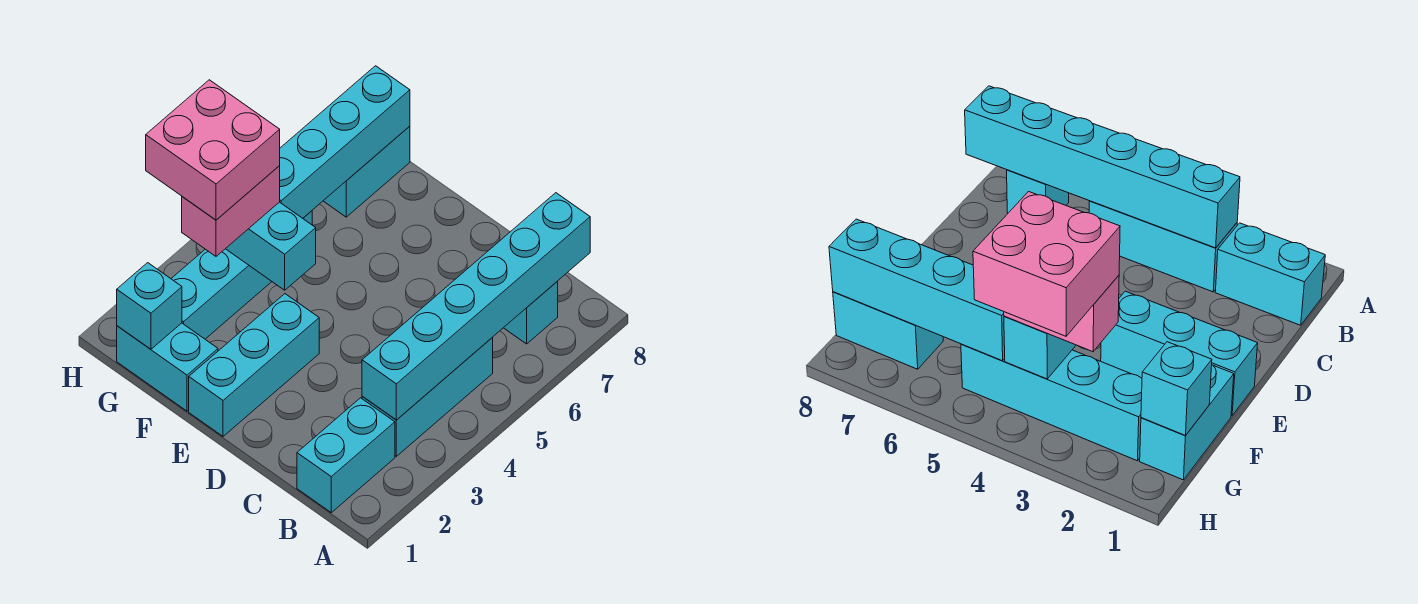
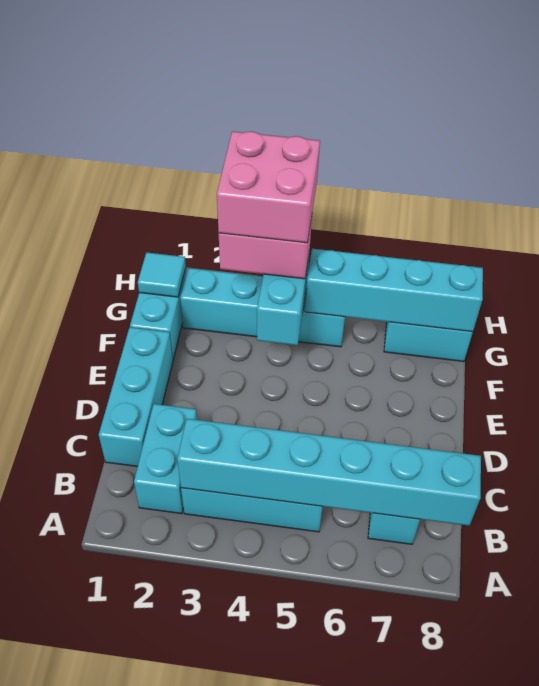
cyan brick B1:B2 level 1 -> cyan brick B2:C2 level 1
cyan brick E1:E3 level 1 -> cyan brick C1:E1 level 1
cyan brick G1 level 2 -> cyan tile G1 level 2

